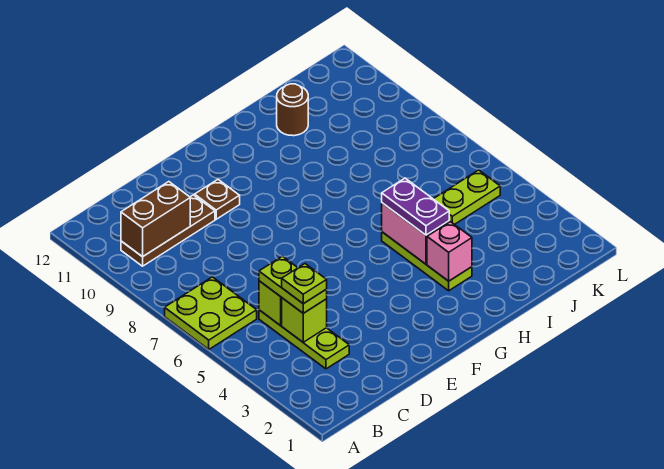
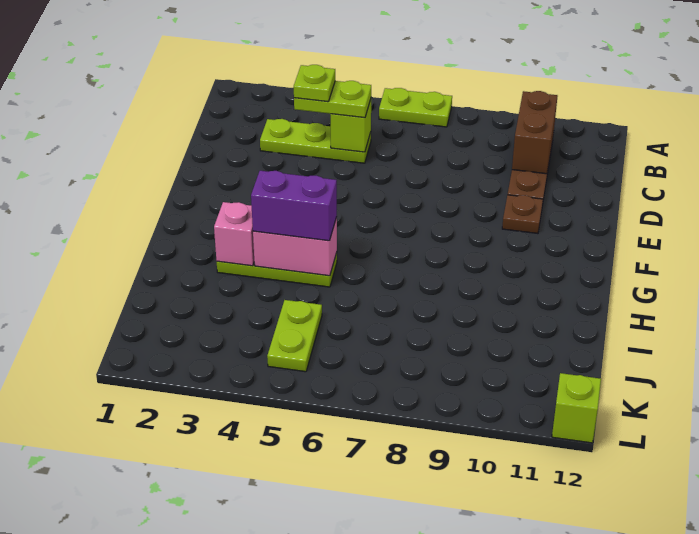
lime plate A6:B7 level 1 -> lime plate A6:A7 level 1
lime brick C4 level 2 -> lime brick L12 level 1
purple plate H4:H5 level 3 -> purple brick H4:H5 level 3
brown round brick I11 level 1 -> none

